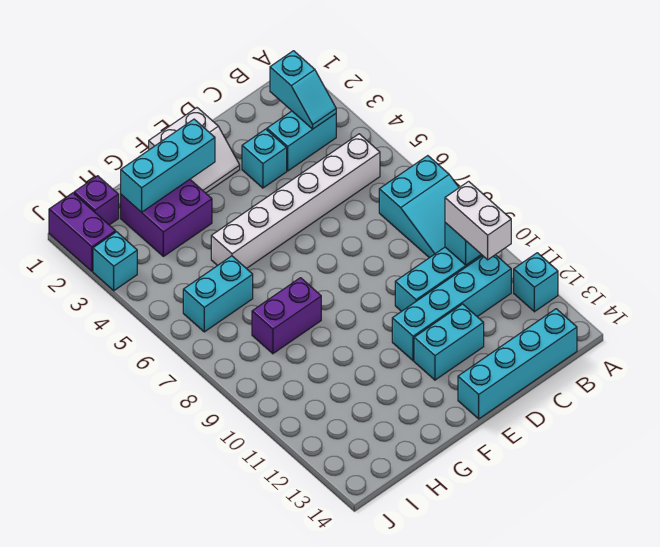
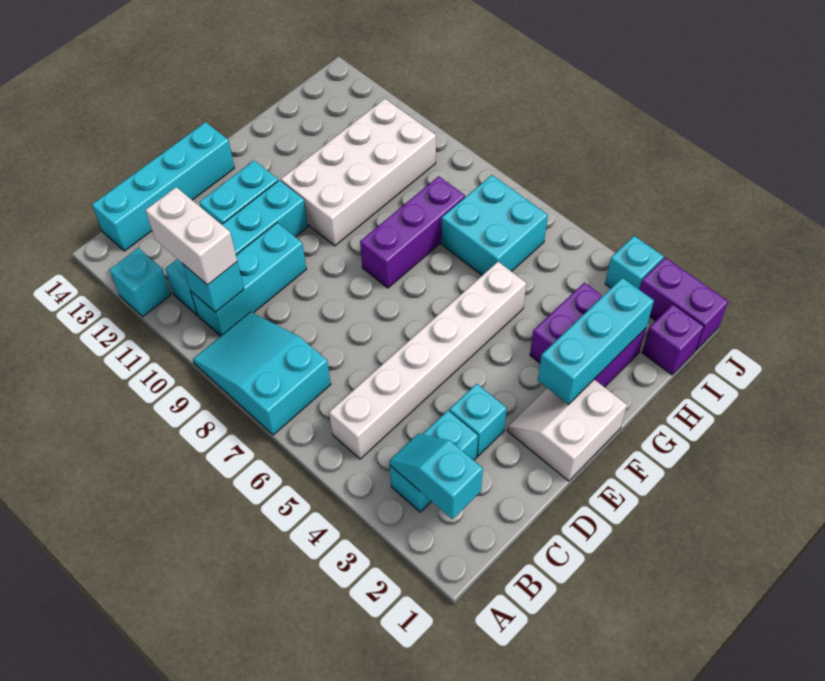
none -> white brick F10:I11 level 1
purple brick G8:H8 level 1 -> purple brick F8:H8 level 1
cyan brick H6:I6 level 1 -> cyan brick H6:I7 level 1

